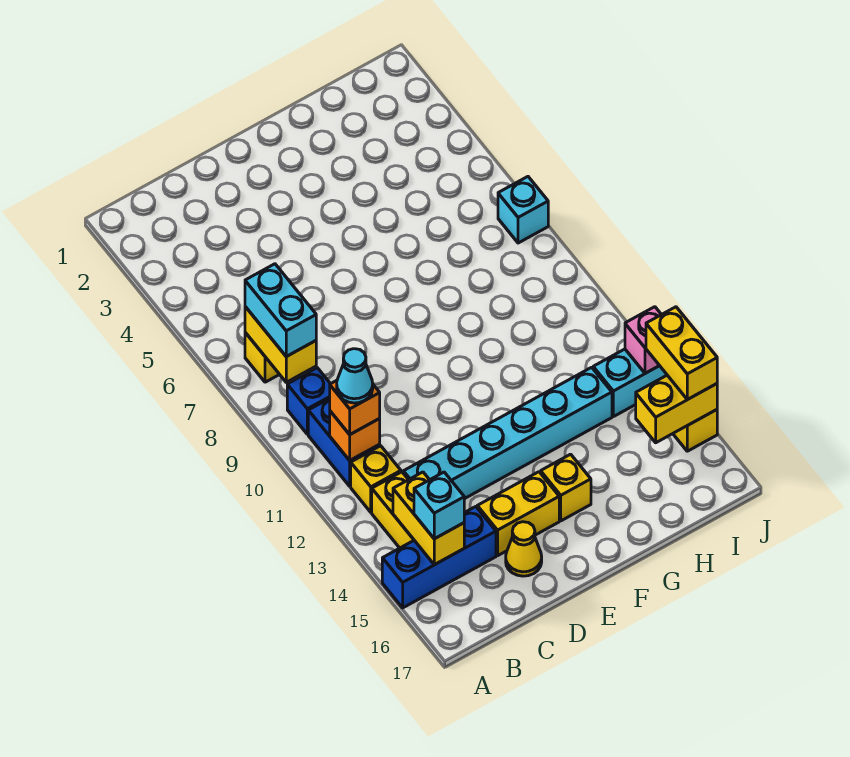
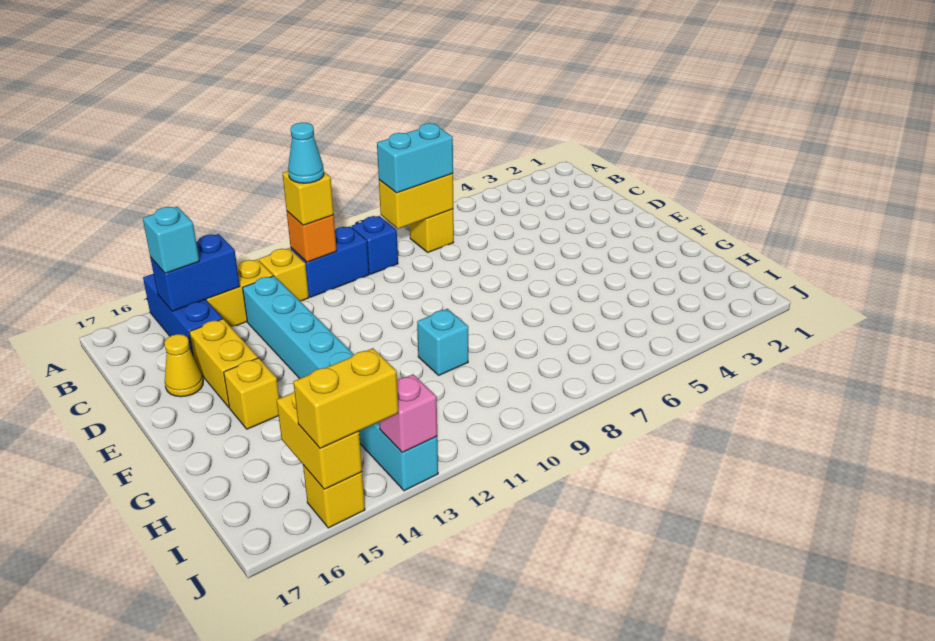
orange brick B11 level 3 -> yellow brick B11 level 3
yellow brick B14:B15 level 2 -> blue brick B14:B15 level 2
cyan brick J7 level 1 -> cyan brick G10 level 1

